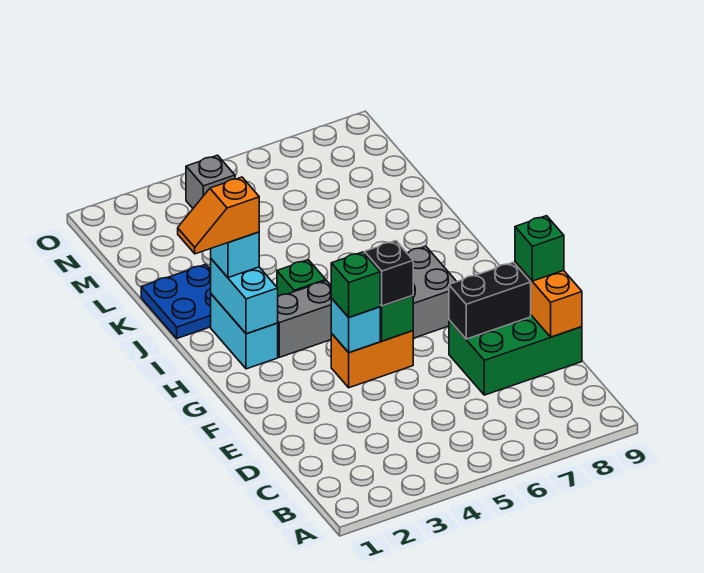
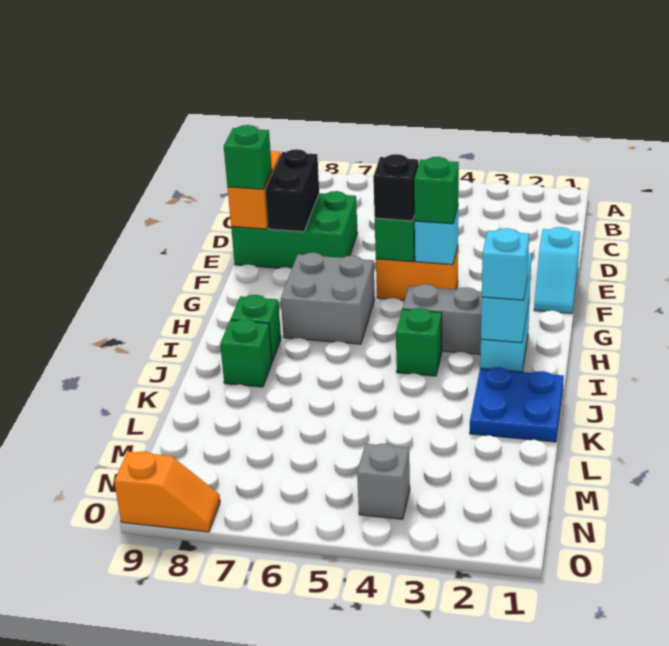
none -> cyan slope E1:F1 level 1 top E
black brick E7:E8 level 2 -> black brick D8:E8 level 2
orange slope I1:I2 level 4 top 2 -> orange slope O8:O9 level 1 top 9
none -> green brick I8 level 1
none -> green brick J8 level 1

